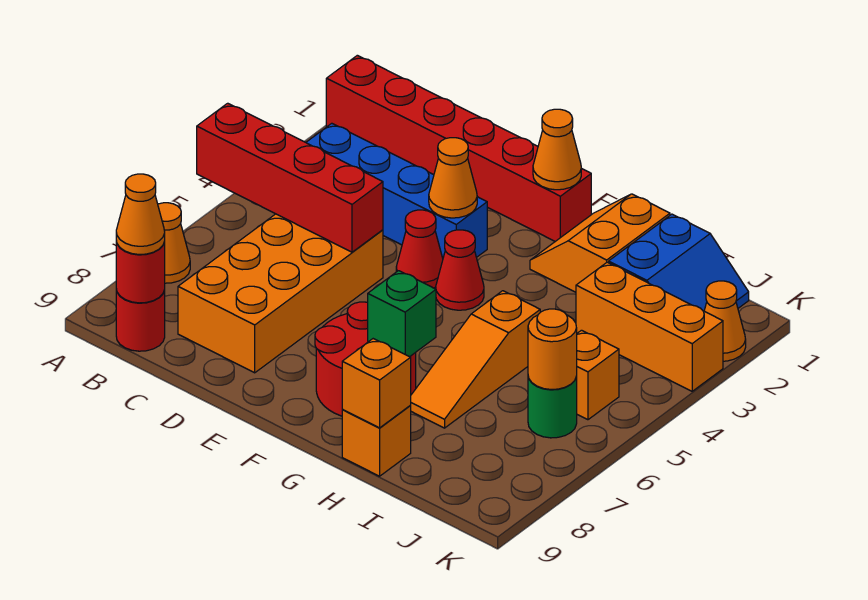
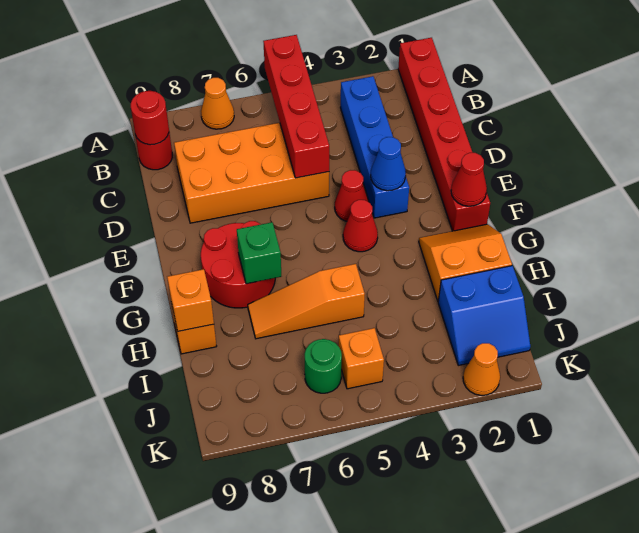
orange cone B9 level 3 -> none
orange cone E3 level 2 -> blue cone E3 level 2
orange cone F1 level 2 -> red cone F1 level 2
orange brick I3:K3 level 1 -> none
orange round brick J6 level 2 -> none

